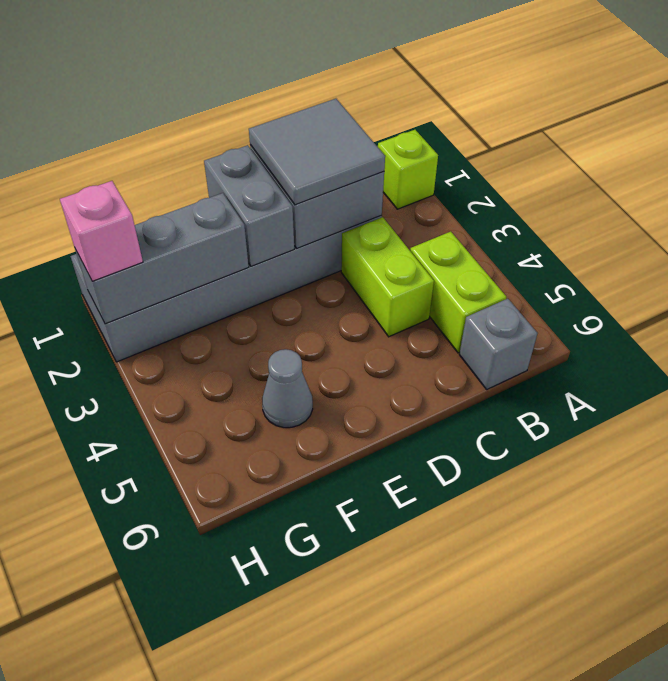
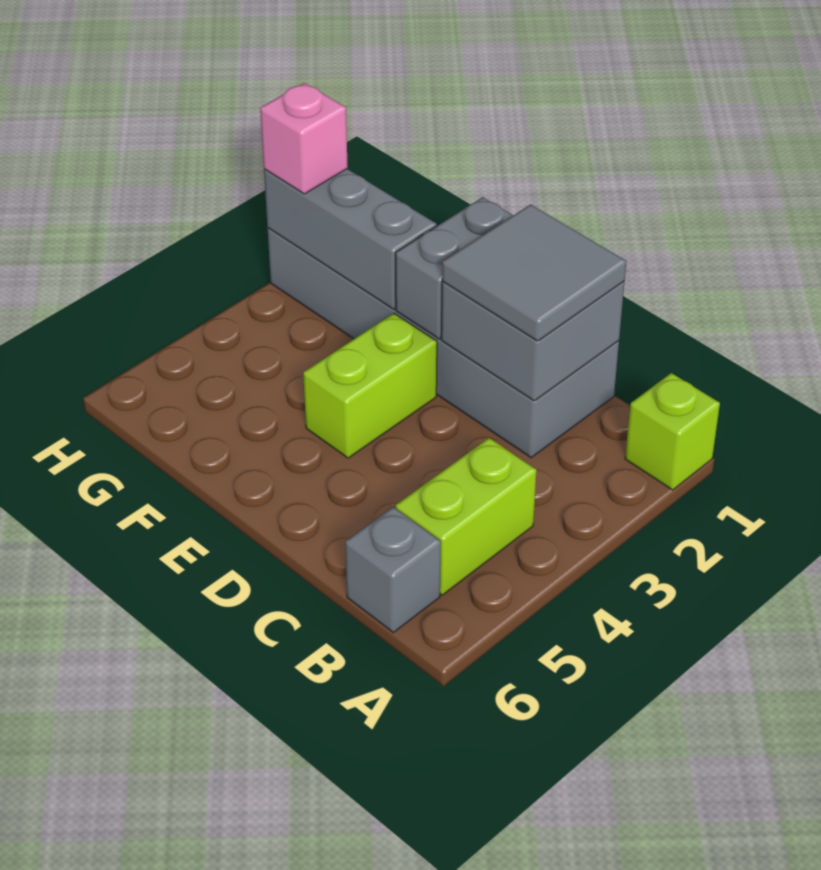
lime brick C3:C4 level 1 -> lime brick E3:E4 level 1
grey cone F5 level 1 -> none

